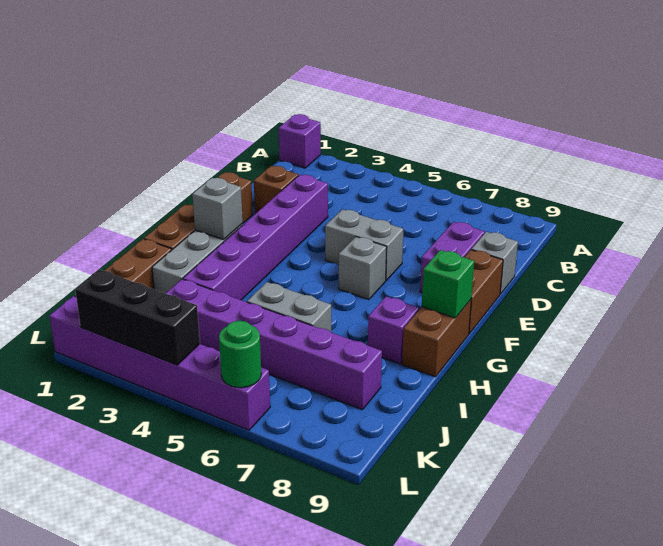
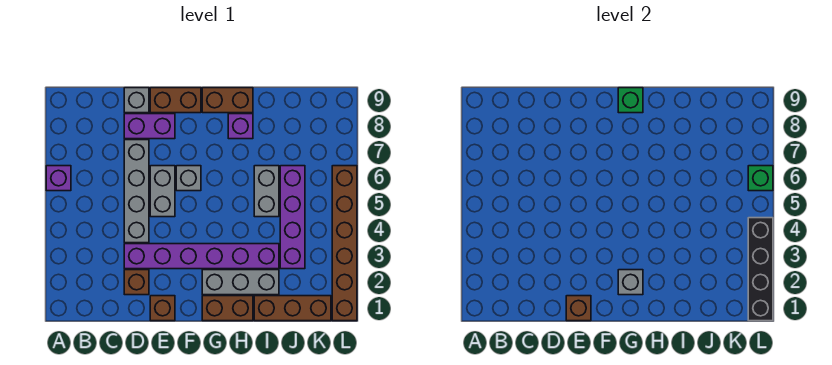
purple brick A1 level 1 -> purple brick A6 level 1
none -> grey brick D4:D7 level 1
none -> brown brick E1 level 2
purple brick J3:J8 level 1 -> purple brick J3:J6 level 1
purple brick L1:L6 level 1 -> brown brick L1:L6 level 1
black brick L2:L4 level 2 -> black brick L1:L4 level 2
green round brick L6 level 2 -> green brick L6 level 2

